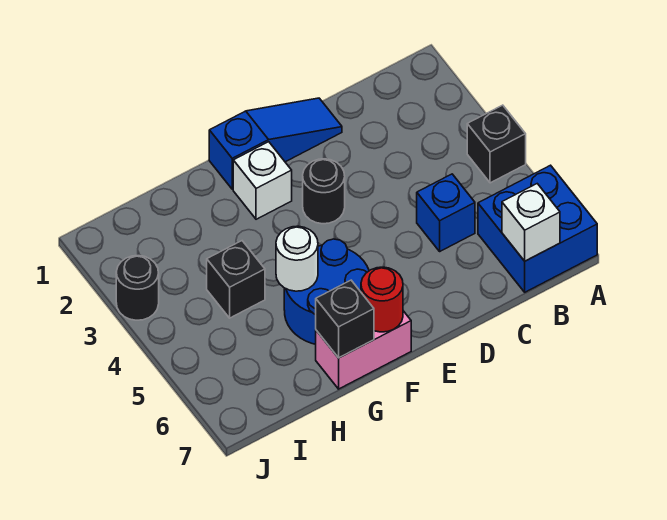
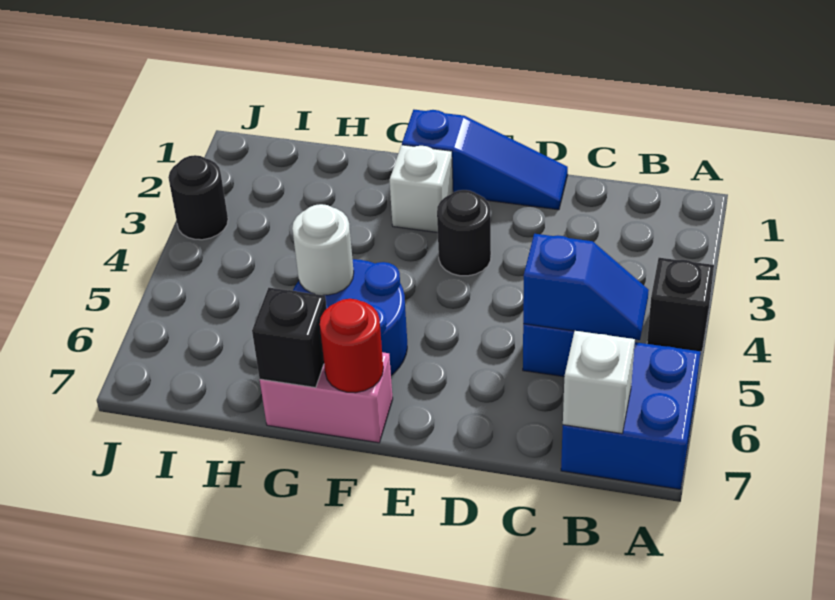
none -> blue slope B5:C5 level 2 top C
black brick H4 level 1 -> none

